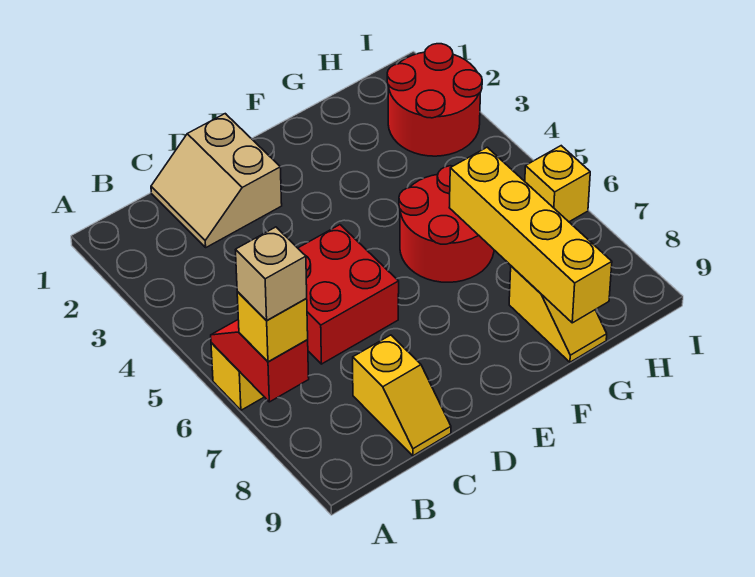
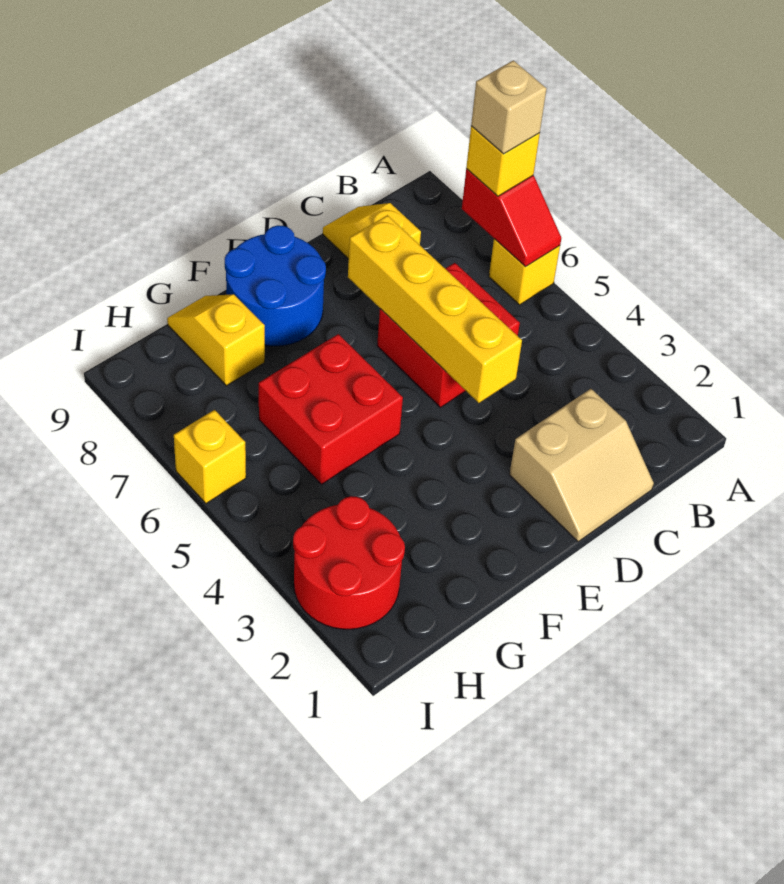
tan slope C1:D2 level 1 top D -> tan slope C1:D2 level 1 top 2
none -> blue round brick E8:F9 level 1
red round brick F5:G6 level 1 -> red brick F5:G6 level 1
yellow brick G6:G9 level 2 -> yellow brick D4:D7 level 2

